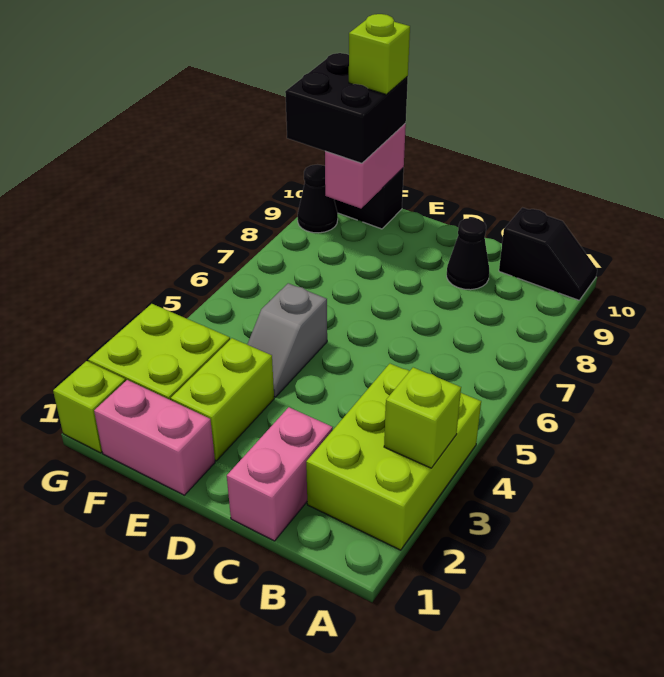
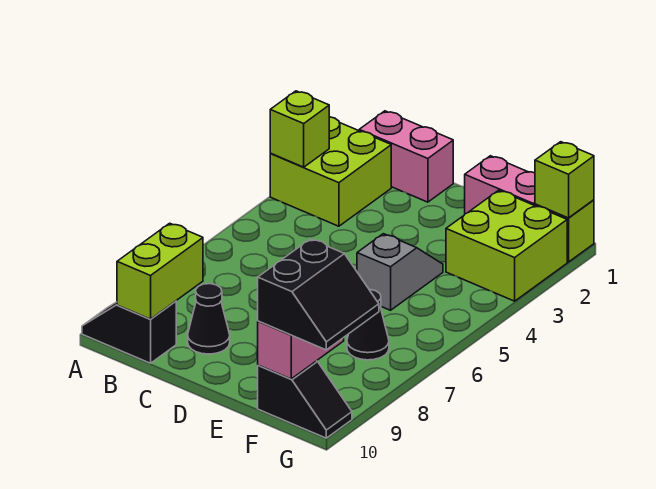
lime brick A2:B4 level 1 -> lime brick A2:B3 level 1
pink brick C1:C2 level 1 -> pink brick B1:C1 level 1
lime brick E2:E3 level 1 -> lime brick B9:B10 level 2
black brick F9:G10 level 3 -> black slope F9:G10 level 3 top F
lime brick F10 level 4 -> lime brick G1 level 2
black cone G9 level 1 -> black cone F7 level 1

